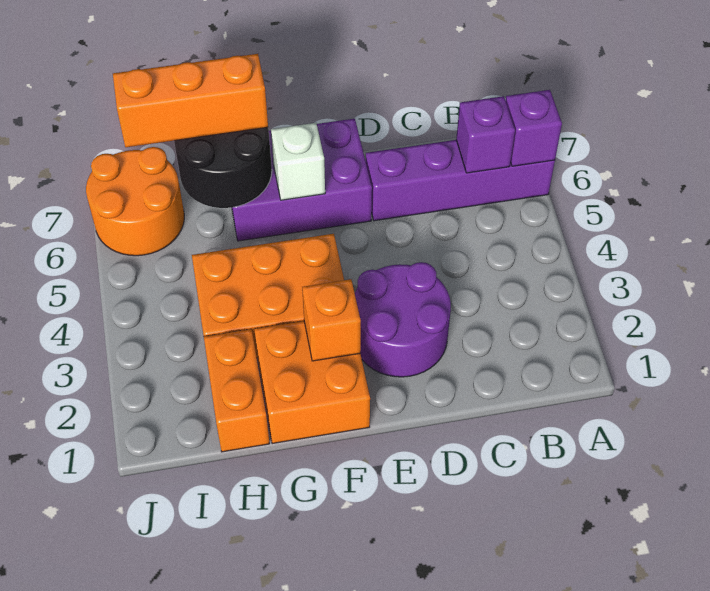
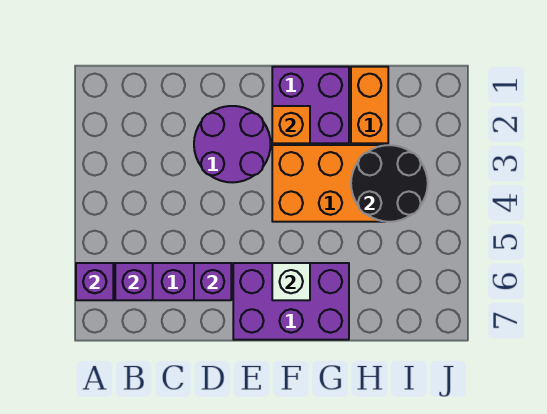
none -> purple brick D6 level 2
orange brick F1:G2 level 1 -> purple brick F1:G2 level 1
black round brick G6:H7 level 2 -> black round brick H3:I4 level 2
orange brick G7:I7 level 3 -> none
orange round brick I6:J7 level 1 -> none

